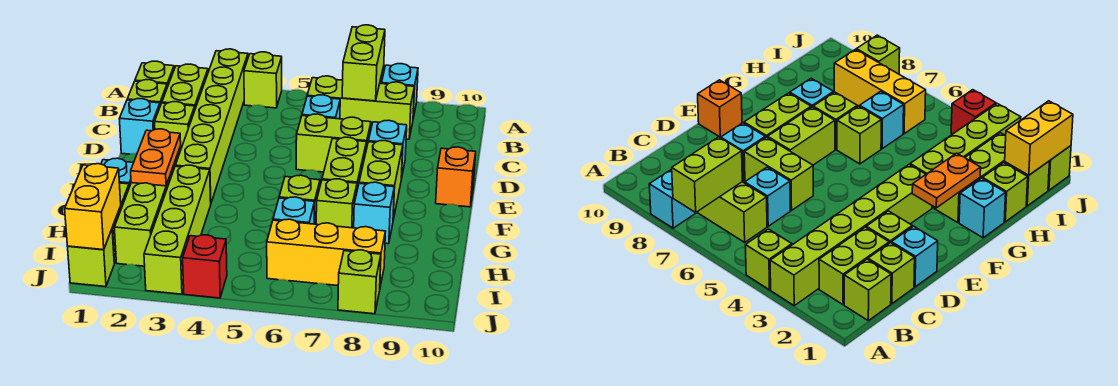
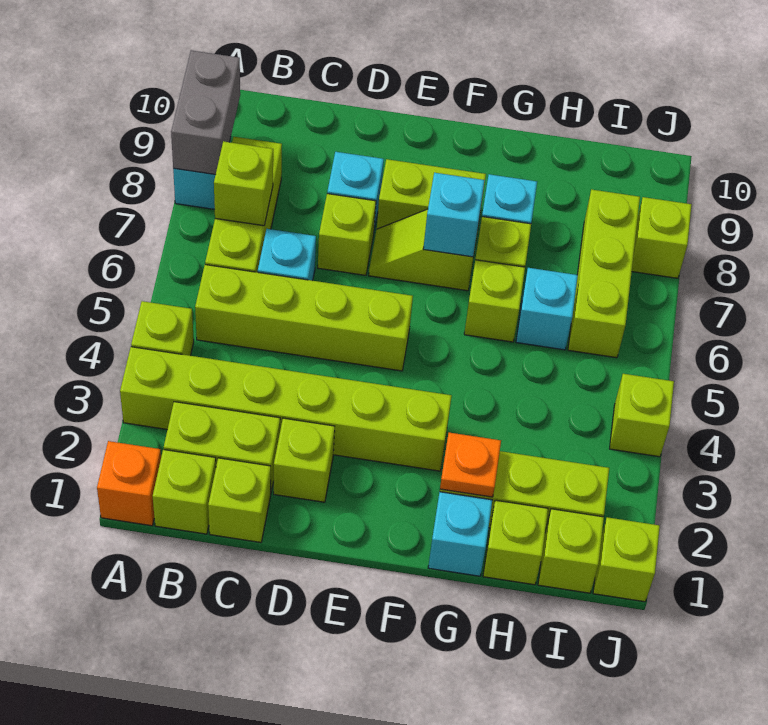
lime brick A7:B7 level 2 -> lime brick B7 level 2
none -> grey brick A8:A9 level 2
cyan brick D1 level 1 -> cyan brick F7 level 2
lime brick D6:D7 level 1 -> lime brick D7 level 1
lime brick E7:F7 level 1 -> lime slope E7:F7 level 1 top F
orange brick E10 level 1 -> orange brick A1 level 1
orange plate F2:G2 level 2 -> orange plate G2 level 2
lime brick G3:J3 level 1 -> lime brick B5:E5 level 1
yellow brick I1:J1 level 2 -> none
yellow brick I6:I8 level 1 -> lime brick I6:I8 level 1
red brick J4 level 1 -> lime brick J4 level 1

